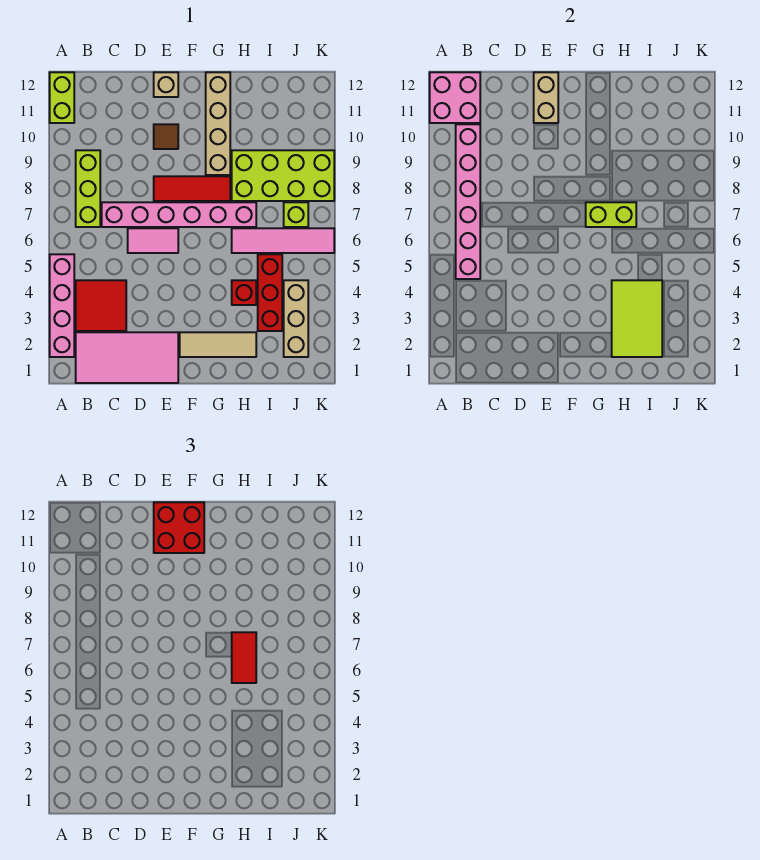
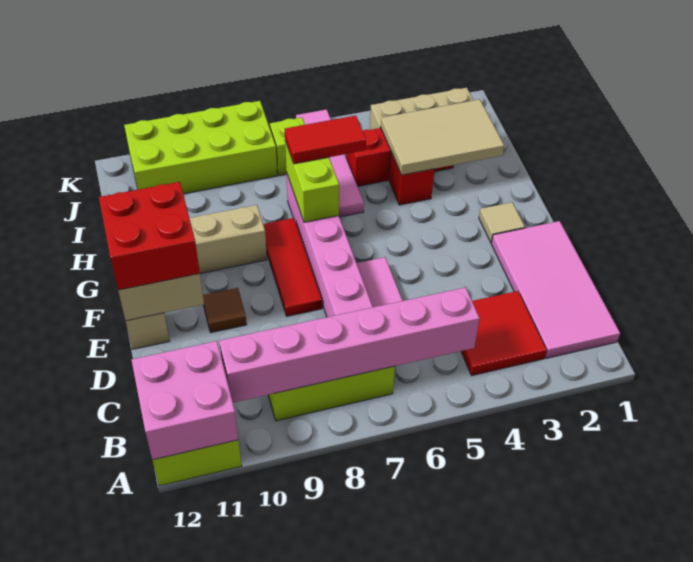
pink brick A2:A5 level 1 -> none
tan tile F2:H2 level 1 -> tan tile F2 level 1
lime tile H2:I4 level 2 -> tan tile H2:I4 level 2
lime brick H8:K9 level 1 -> lime brick J8:K11 level 1

